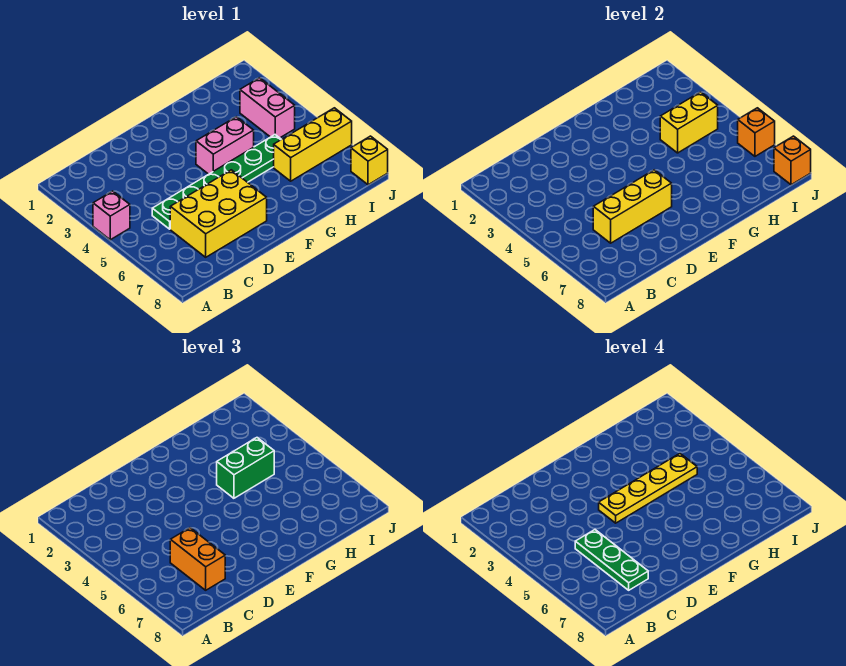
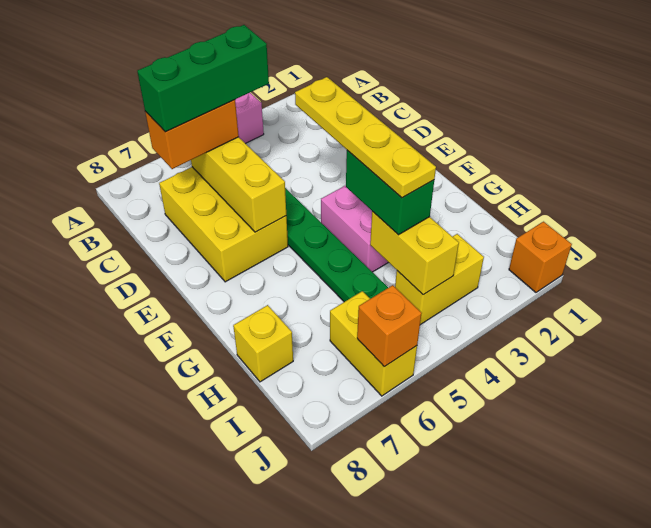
green plate C5:C7 level 4 -> green brick C5:C7 level 4
yellow brick H6:J6 level 1 -> yellow brick I6:J6 level 1
pink brick I3:I4 level 1 -> yellow brick I3:I4 level 1
yellow brick J8 level 1 -> yellow brick H8 level 1
orange brick J8 level 2 -> orange brick J1 level 1

